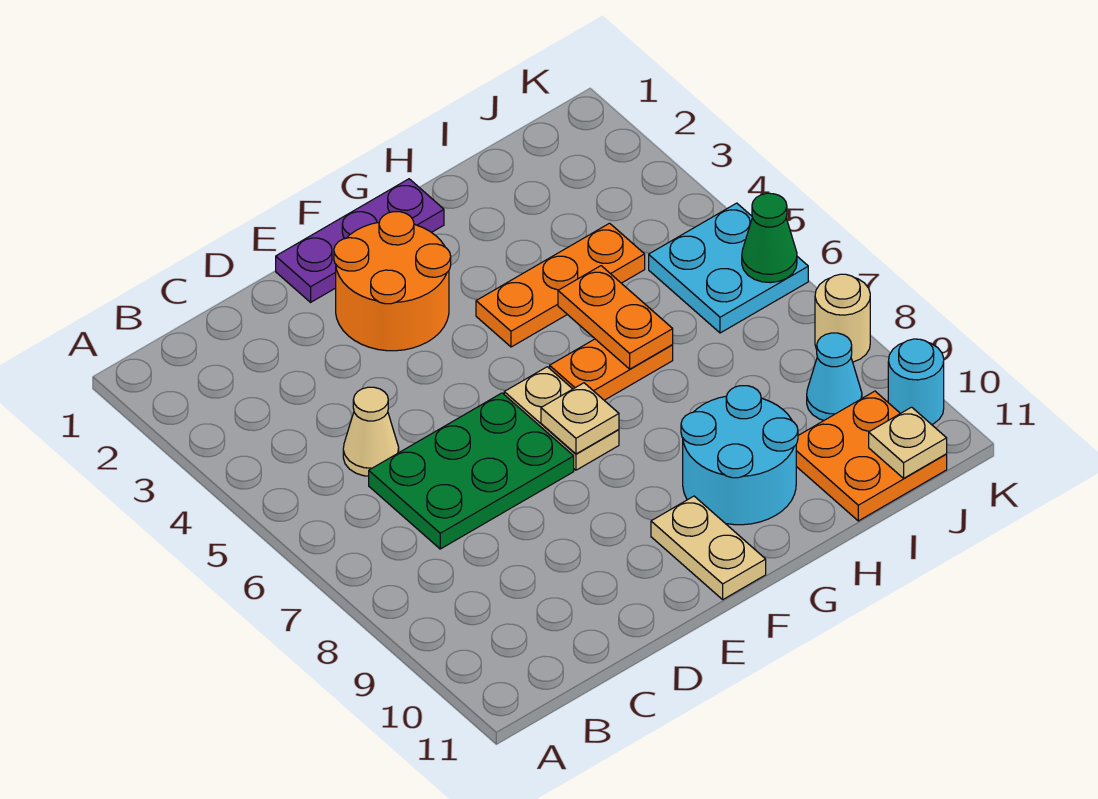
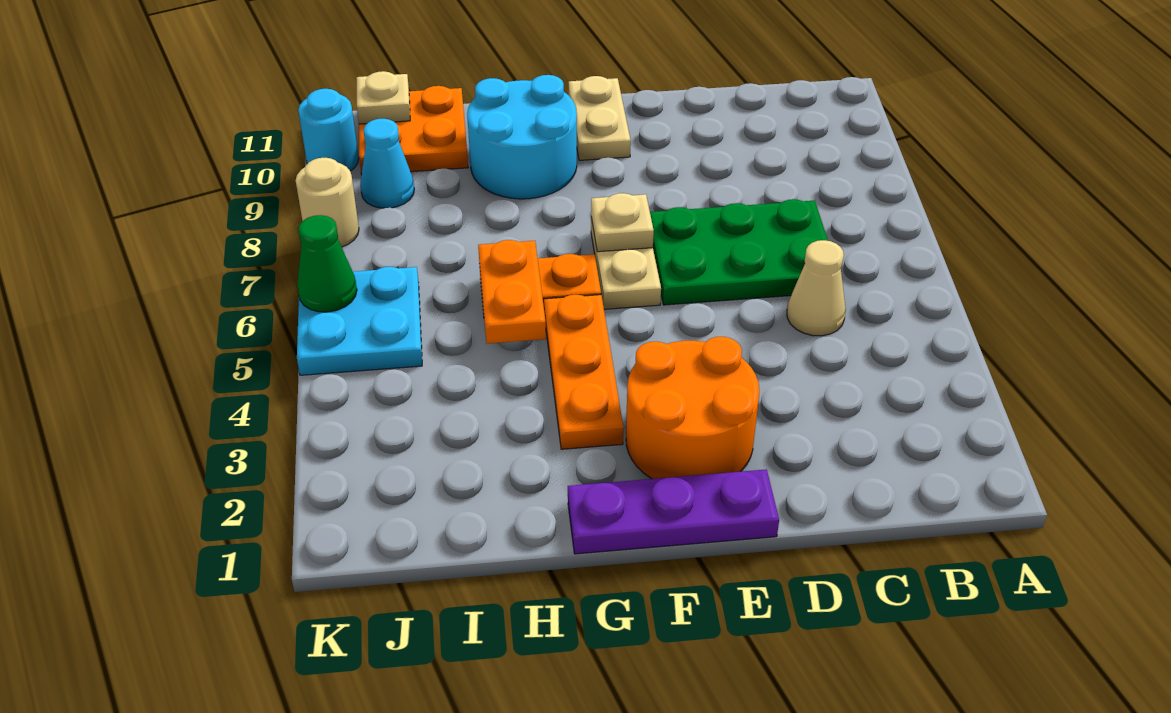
orange plate G4:I4 level 1 -> orange plate G3:G5 level 1

